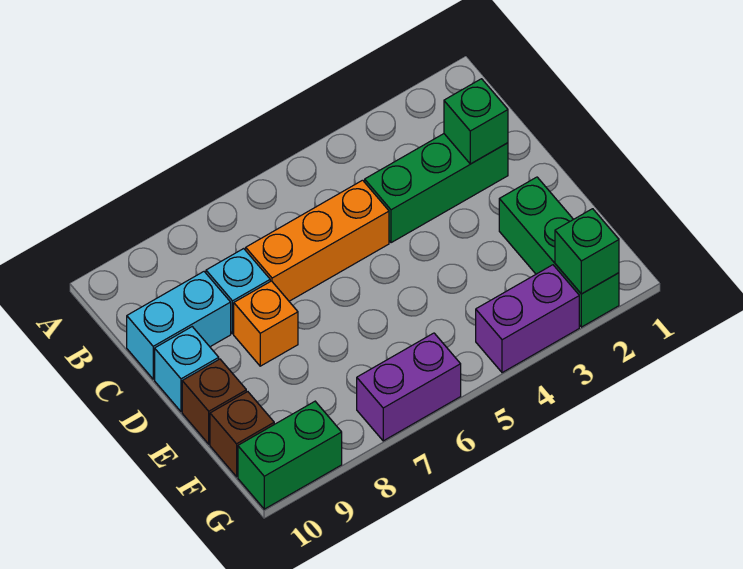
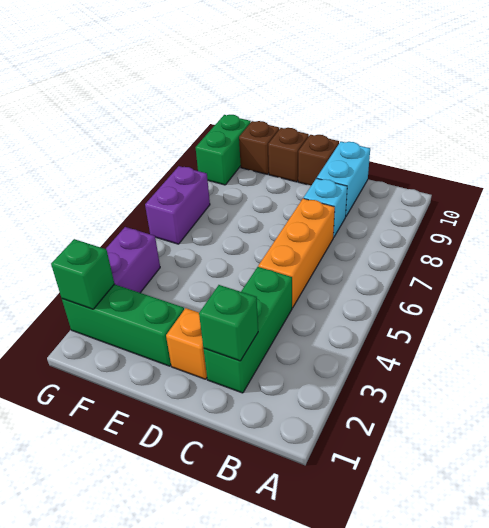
orange brick D8 level 1 -> orange brick D2 level 1
cyan brick D10 level 1 -> brown brick D10 level 1

